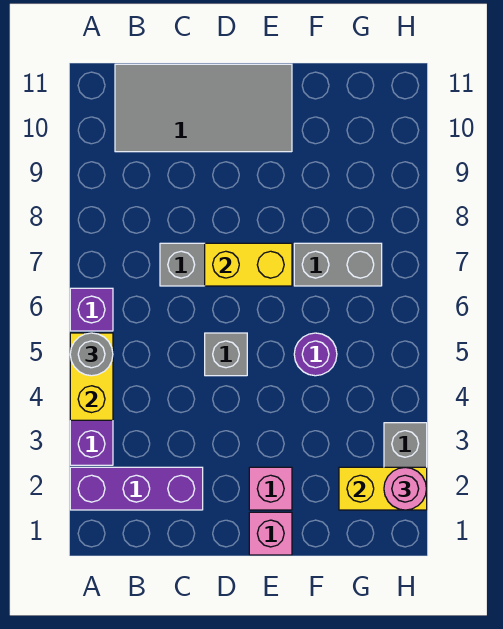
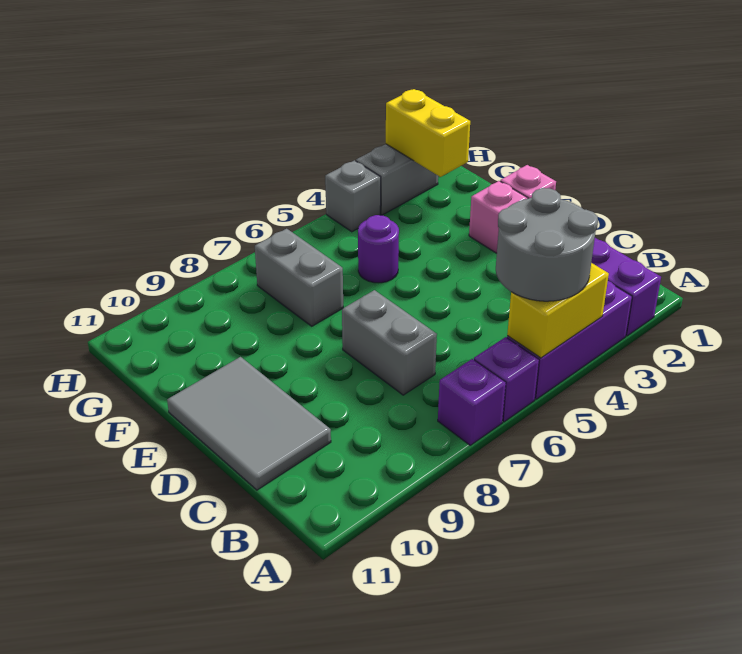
grey round brick A5 level 3 -> grey round brick A4:B5 level 3
none -> purple brick A7 level 1
grey tile B10:E11 level 1 -> grey tile C10:E11 level 1
grey brick D5 level 1 -> grey brick H4 level 1
yellow brick D7:E7 level 2 -> none
pink round brick H2 level 3 -> none

